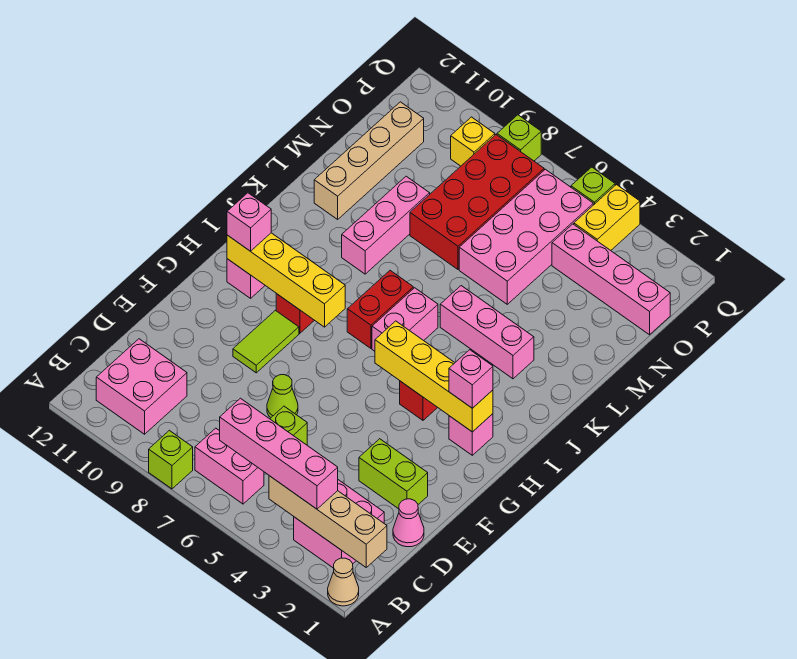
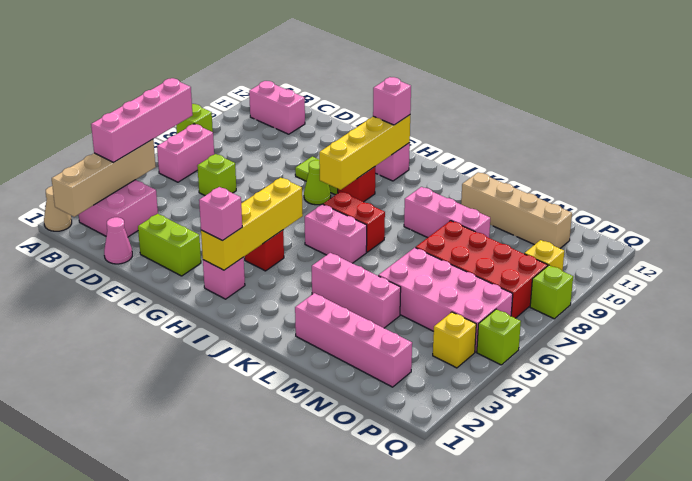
pink brick B10:C11 level 1 -> pink brick B11:C11 level 1
lime brick E2:E3 level 1 -> lime brick E2:F2 level 1
lime cone E7 level 1 -> lime cone G8 level 1
pink brick K3:K5 level 1 -> pink brick K4:M4 level 1
pink brick O1:O4 level 1 -> pink brick L2:O2 level 1
yellow brick P4:Q4 level 1 -> yellow brick P4 level 1

